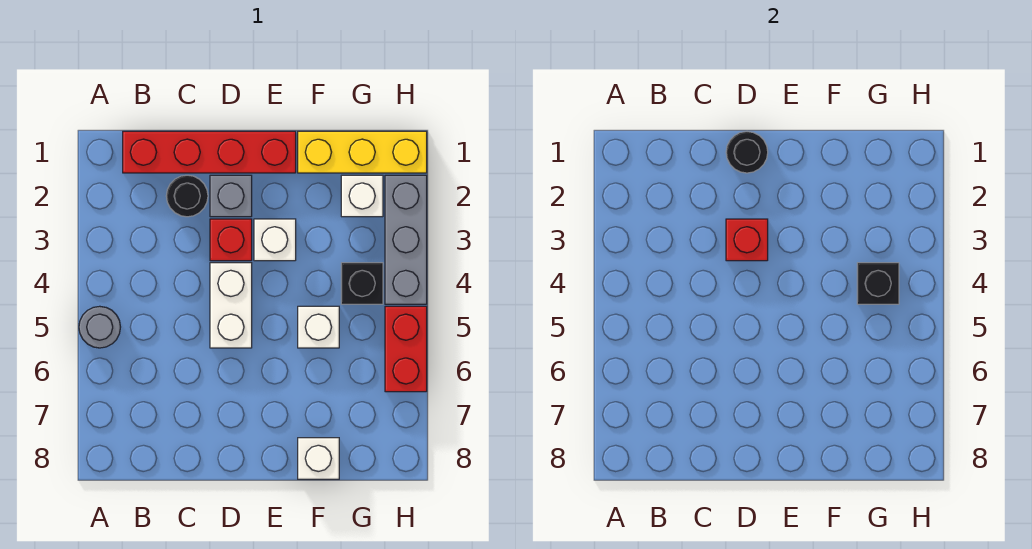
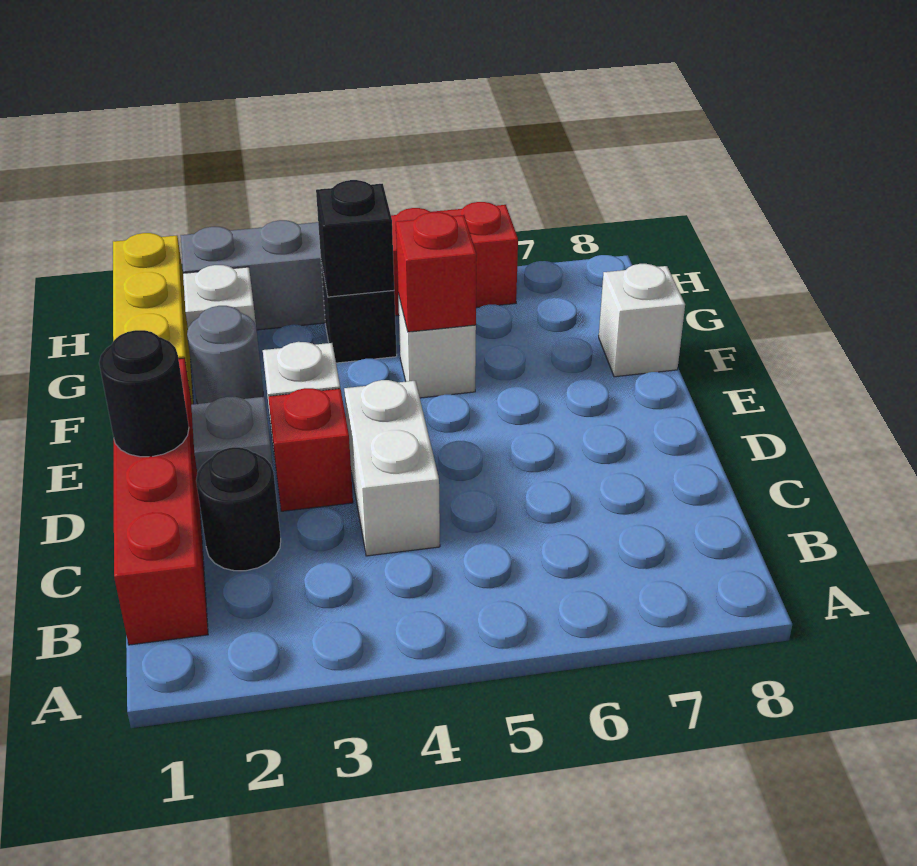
grey round brick A5 level 1 -> grey round brick F2 level 1
red brick D3 level 2 -> red brick F5 level 2
white brick D4:D5 level 1 -> white brick C4:D4 level 1

